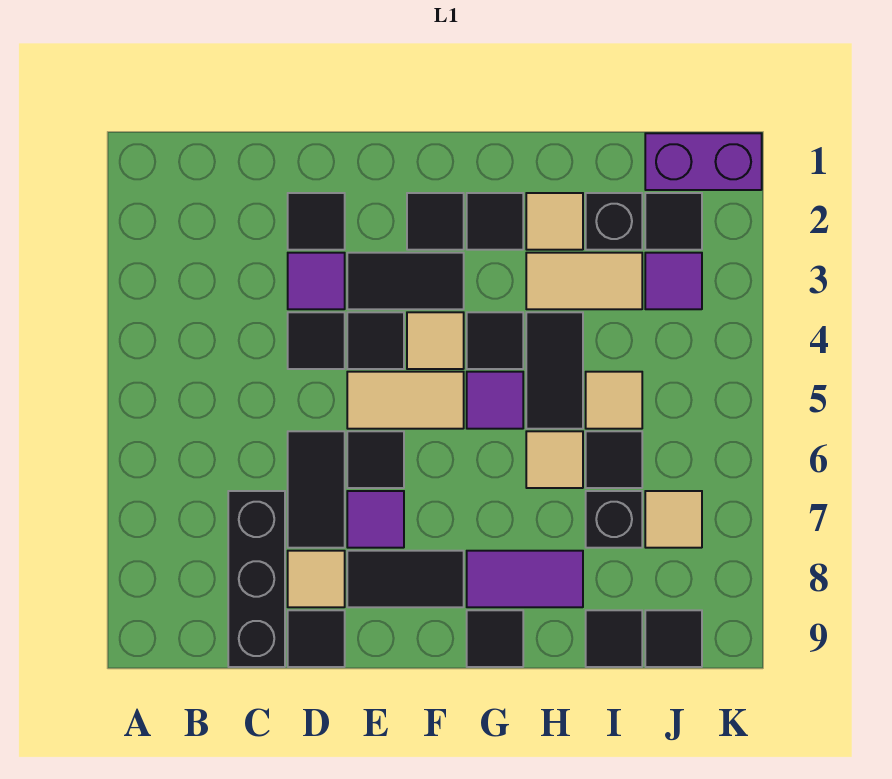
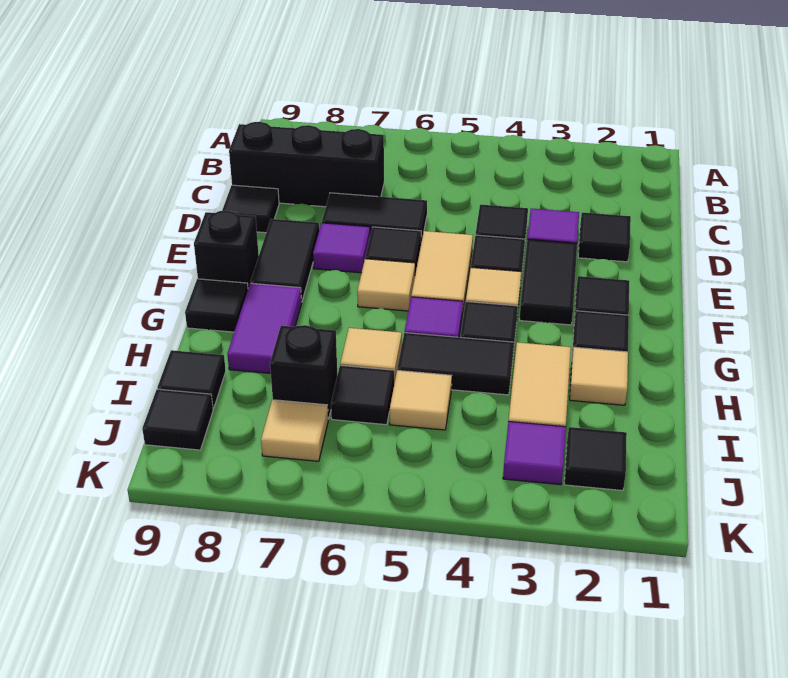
tan tile D8 level 1 -> tan tile F6 level 1
black brick I2 level 1 -> black brick F9 level 1
purple brick J1:K1 level 1 -> none

